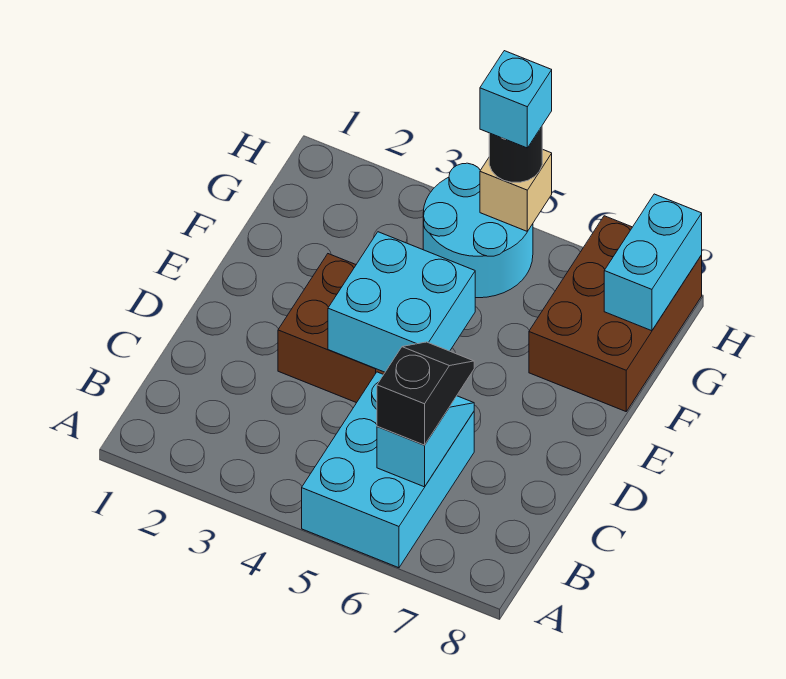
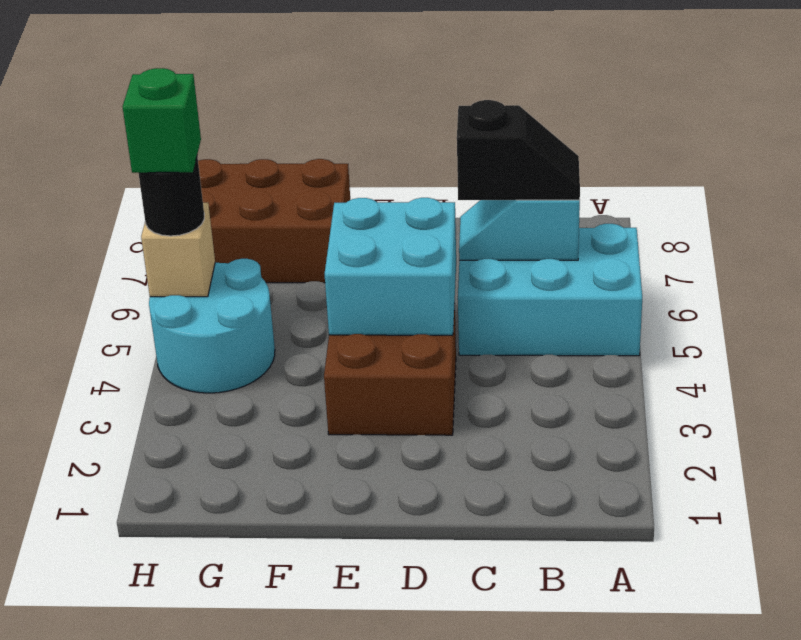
black slope B6:C6 level 3 top B -> black slope B6:C6 level 3 top C
cyan brick G8:H8 level 2 -> none
cyan brick H5 level 4 -> green brick H5 level 4

